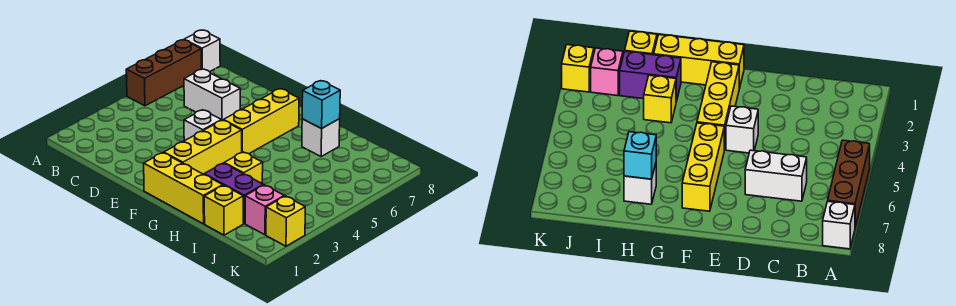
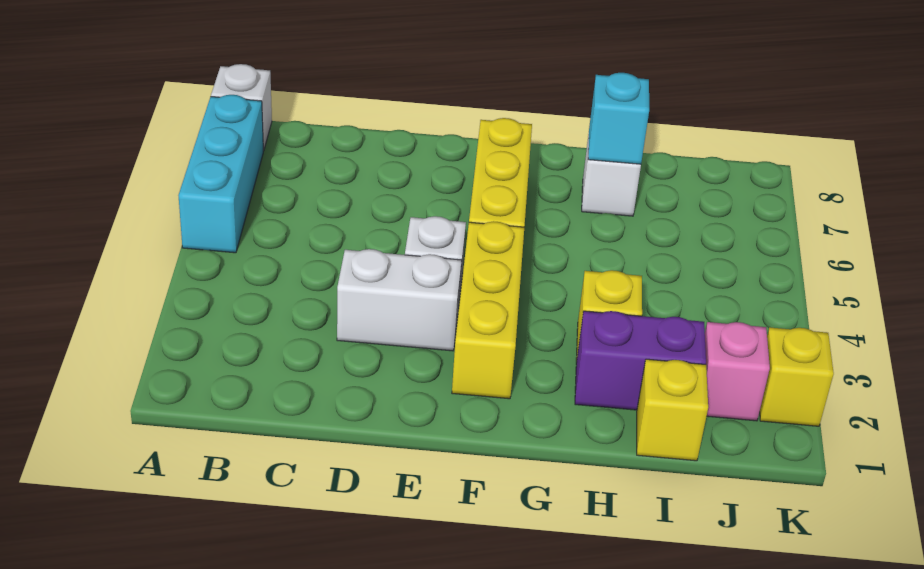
brown brick A5:A7 level 1 -> cyan brick A5:A7 level 1
white brick C6:D6 level 1 -> white brick D3:E3 level 1
yellow brick F1:H1 level 1 -> none

